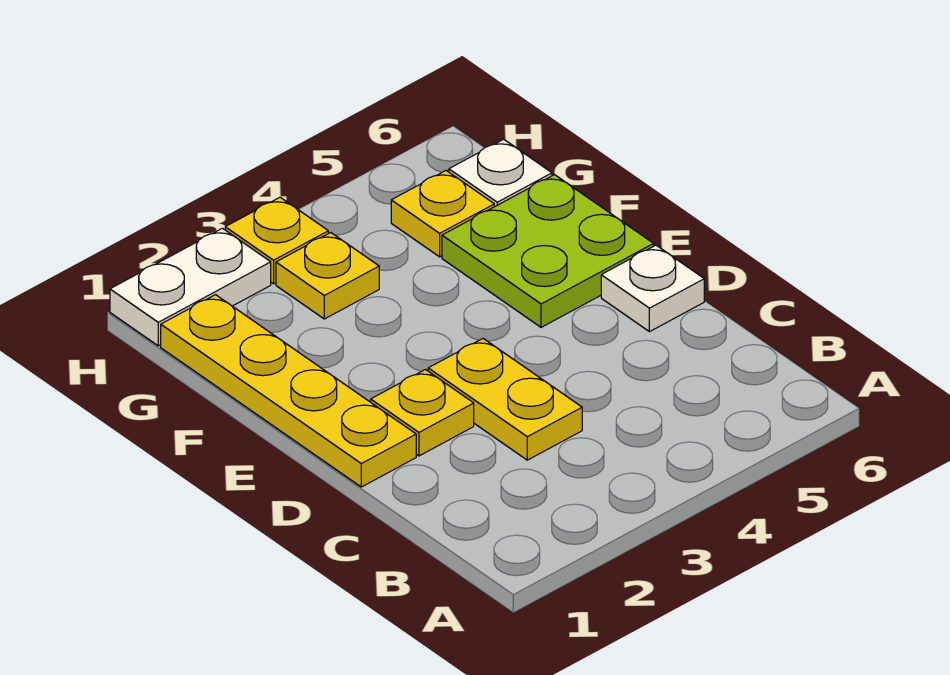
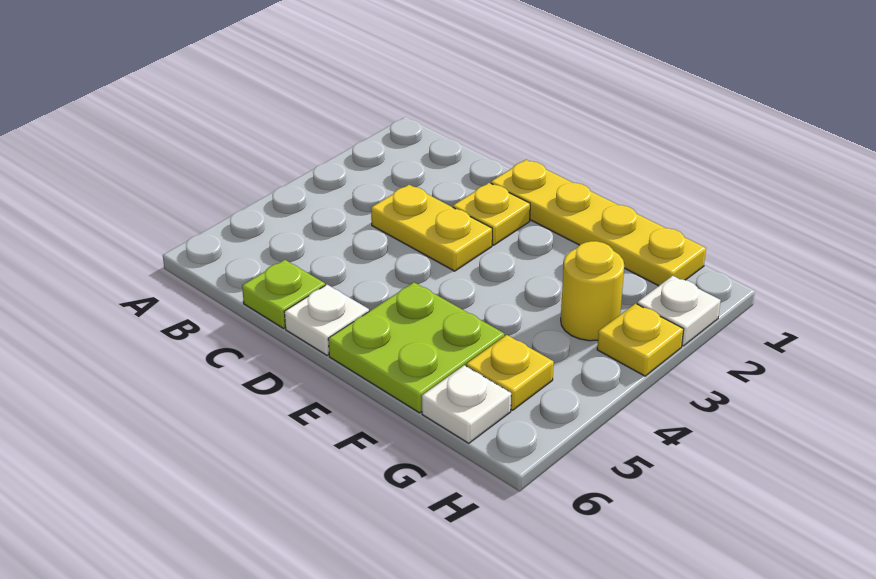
none -> lime plate C6 level 1
yellow plate G3 level 1 -> yellow round brick G3 level 1
white plate H1:H2 level 1 -> white plate H2 level 1

